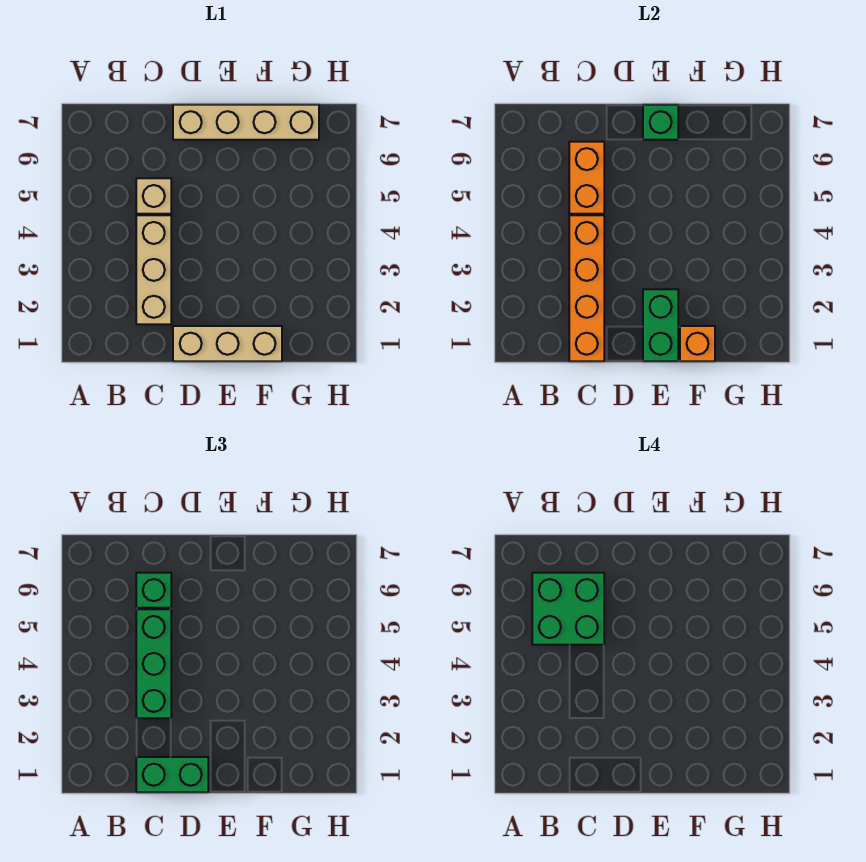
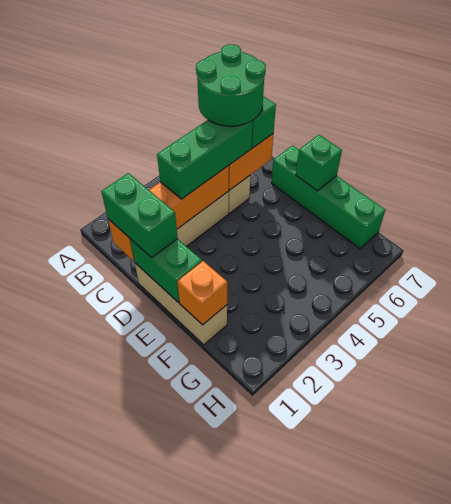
green brick B5:C6 level 4 -> green round brick B5:C6 level 4
tan brick D7:G7 level 1 -> green brick D7:G7 level 1
green brick E1:E2 level 2 -> green brick D1:E1 level 2

